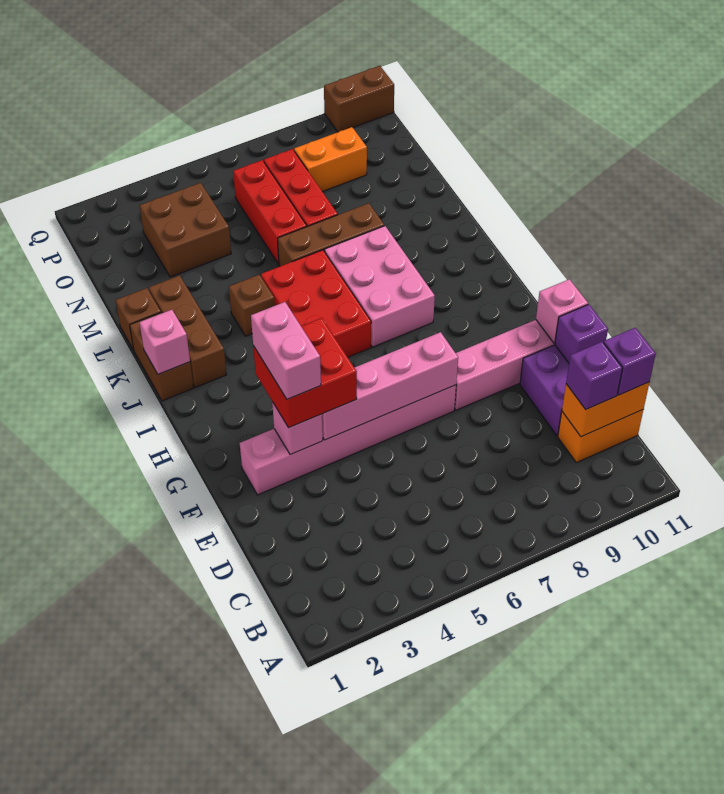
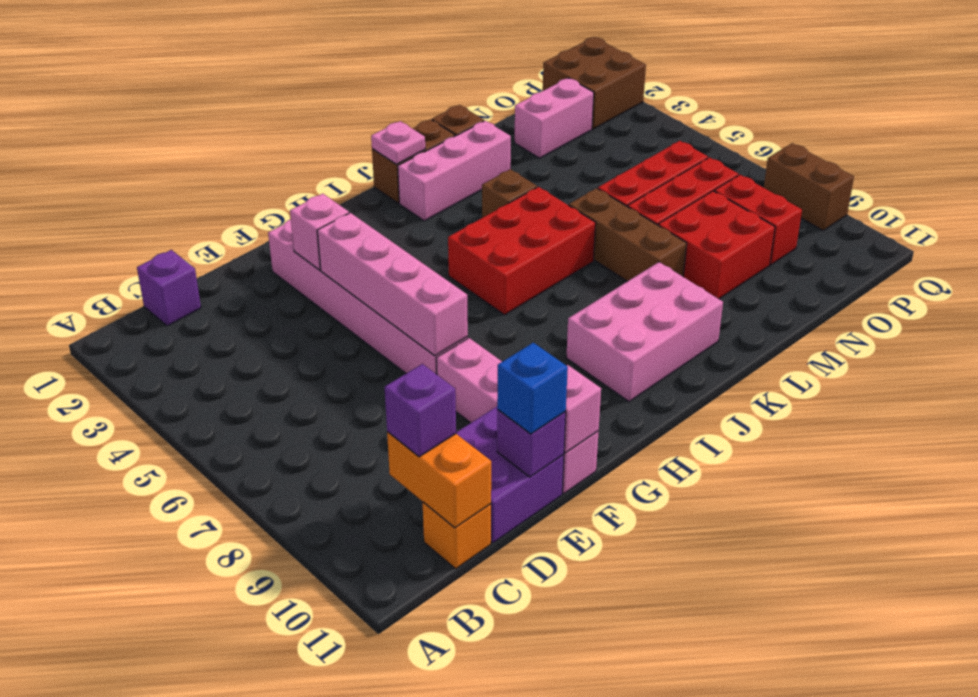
orange brick C10:C11 level 1 -> orange brick C11 level 1
purple brick C11 level 3 -> purple brick C1 level 1
none -> blue brick E11 level 3
red brick F3:G4 level 3 -> red brick M8:N9 level 1
pink brick F3:G3 level 4 -> pink brick N2:O2 level 1
pink brick I7:K8 level 1 -> pink brick I9:K10 level 1
pink brick J1 level 2 -> pink plate J1 level 2
brown brick J2:L2 level 1 -> pink brick J2:L2 level 1
brown brick N3:O4 level 1 -> brown brick P1:Q2 level 1
orange brick O8:O9 level 1 -> red brick O8:O9 level 1
brown brick Q10:Q11 level 1 -> brown brick Q8:Q9 level 1

